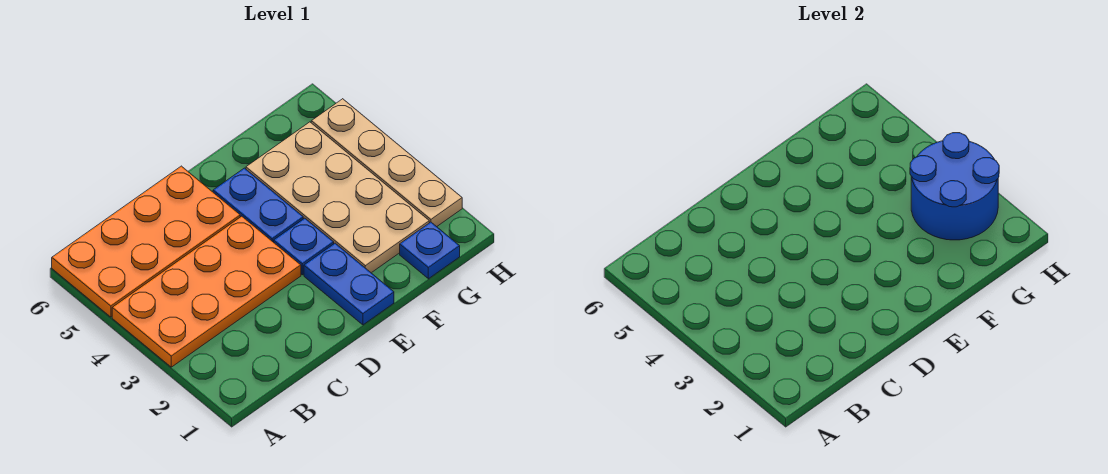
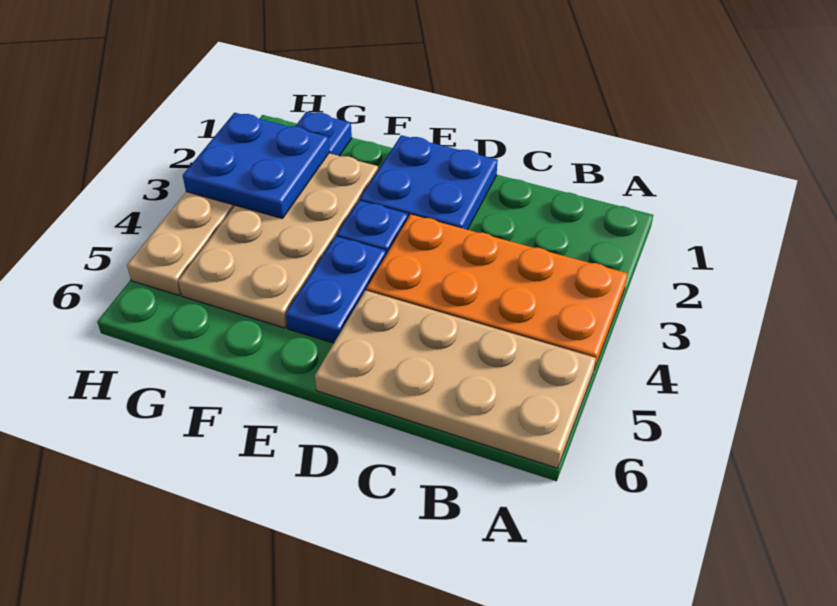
orange plate A5:D6 level 1 -> tan plate A5:D6 level 1
blue plate E1:E2 level 1 -> blue plate D1:E2 level 1
blue round brick G2:H3 level 2 -> blue plate G2:H3 level 2

